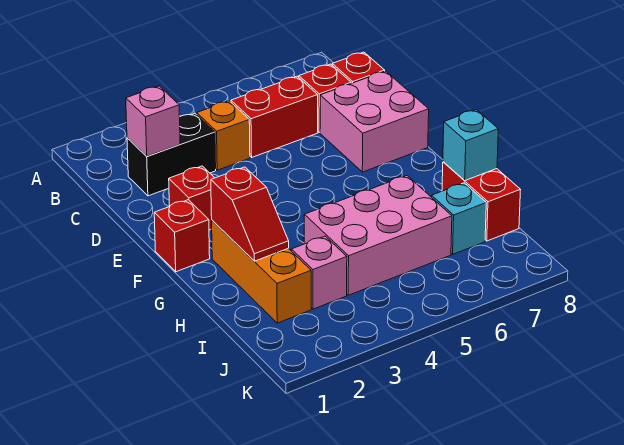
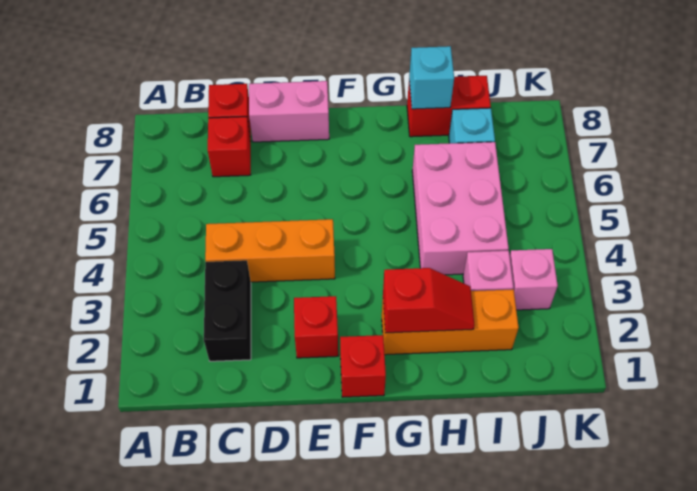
pink brick C2 level 2 -> pink brick J3 level 1
orange brick C4 level 1 -> orange brick C4:E4 level 1
red brick C5:C6 level 1 -> none
pink brick D7:E8 level 1 -> pink brick D8:E8 level 1

